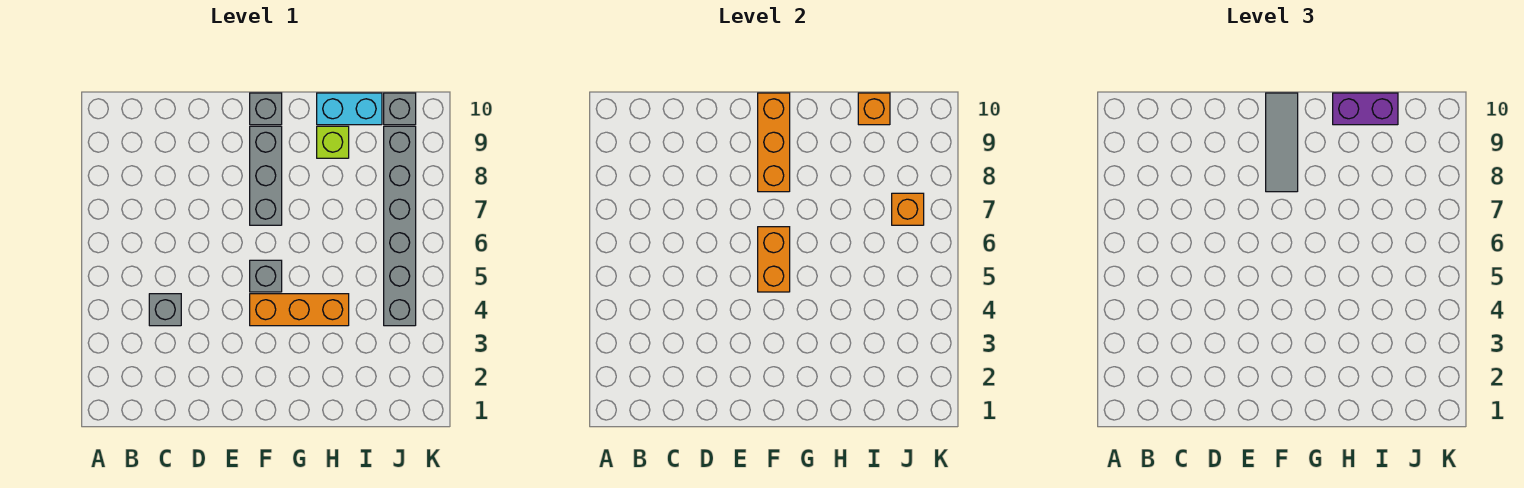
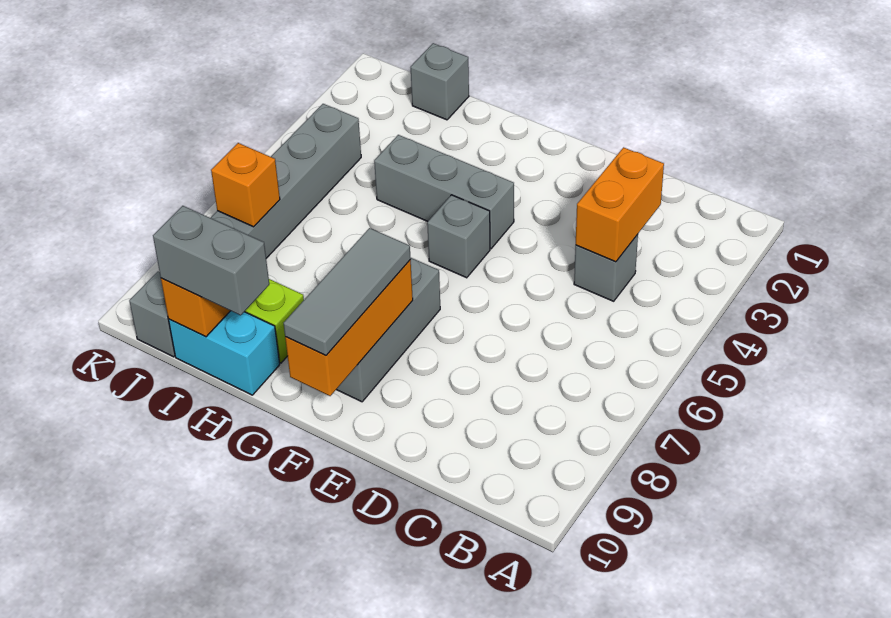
orange brick F4:H4 level 1 -> grey brick F4:H4 level 1
orange brick F5:F6 level 2 -> orange brick C3:C4 level 2
grey brick F10 level 1 -> grey brick I1 level 1
purple brick H10:I10 level 3 -> grey brick H10:I10 level 3

